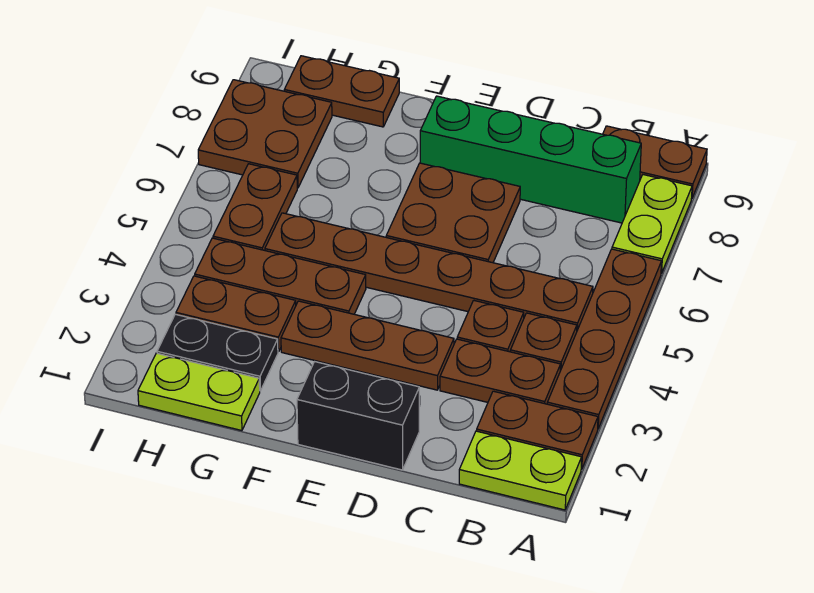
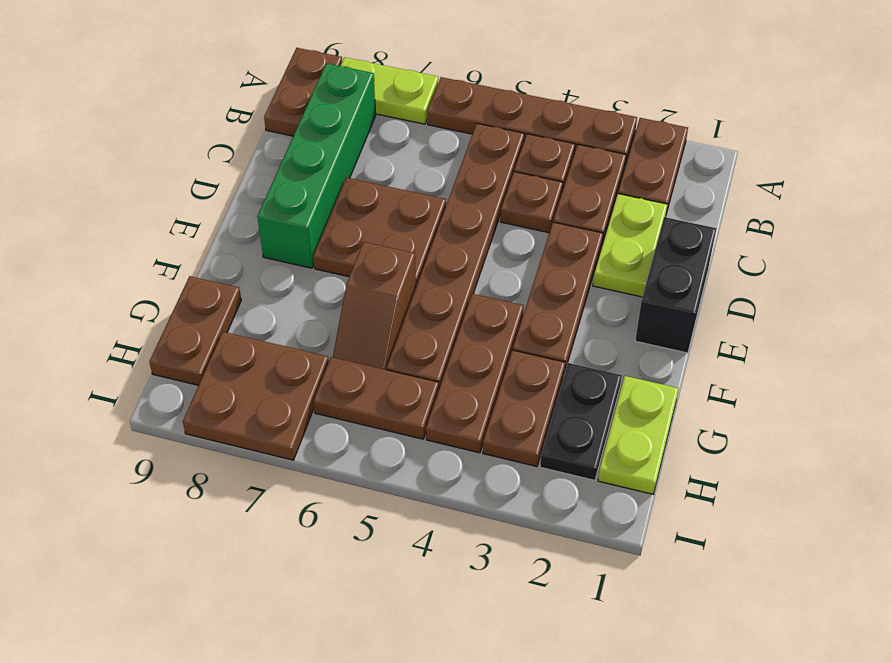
lime plate A1:B1 level 1 -> lime plate C2:D2 level 1
none -> brown slope F6:G6 level 1 top F

